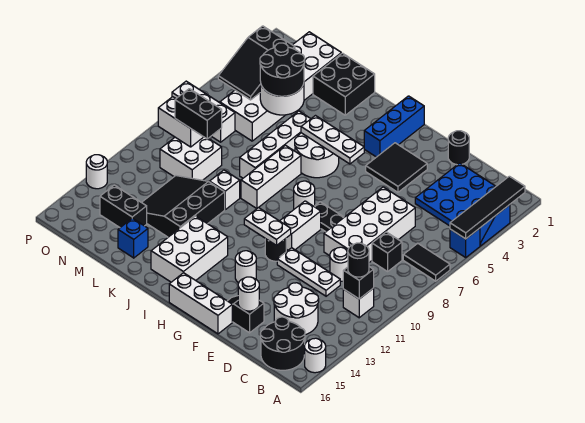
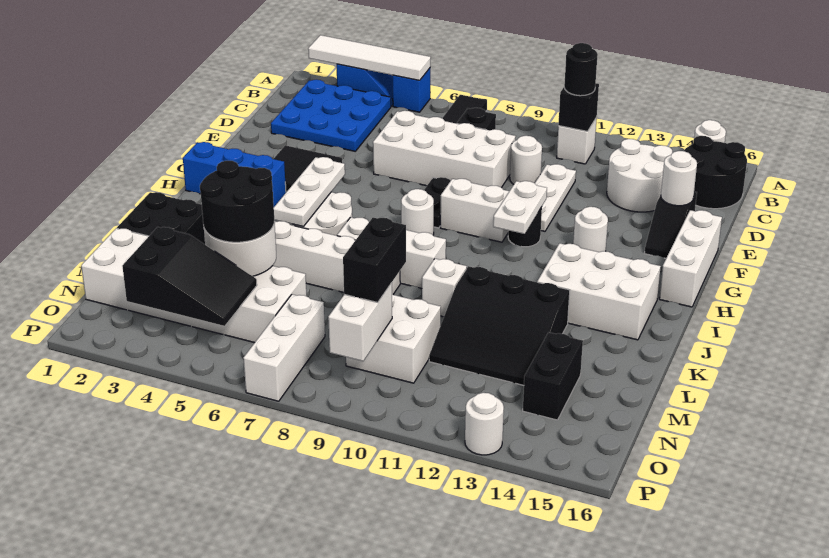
black tile A2:A5 level 2 -> white tile A2:A5 level 2
black round brick E1 level 1 -> none
blue brick L15 level 1 -> none

